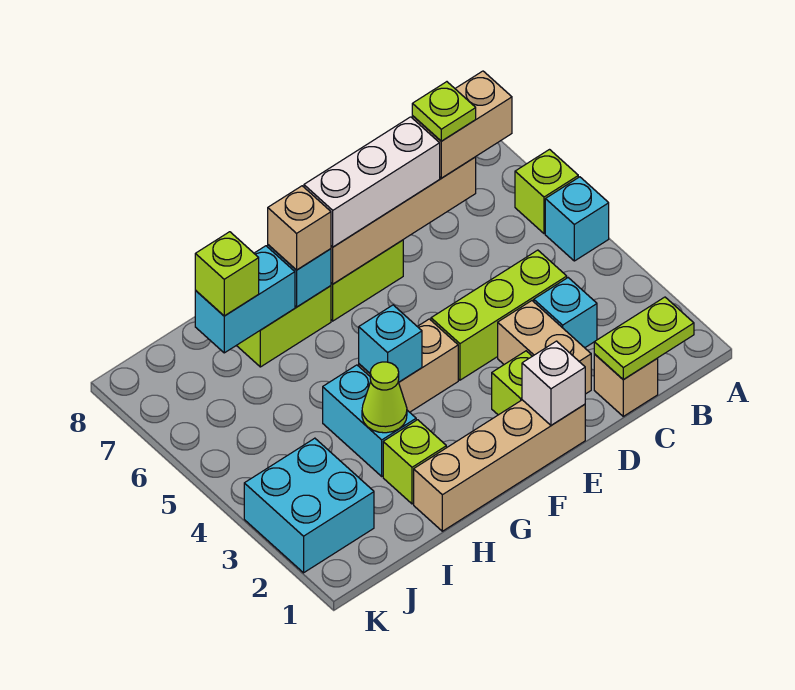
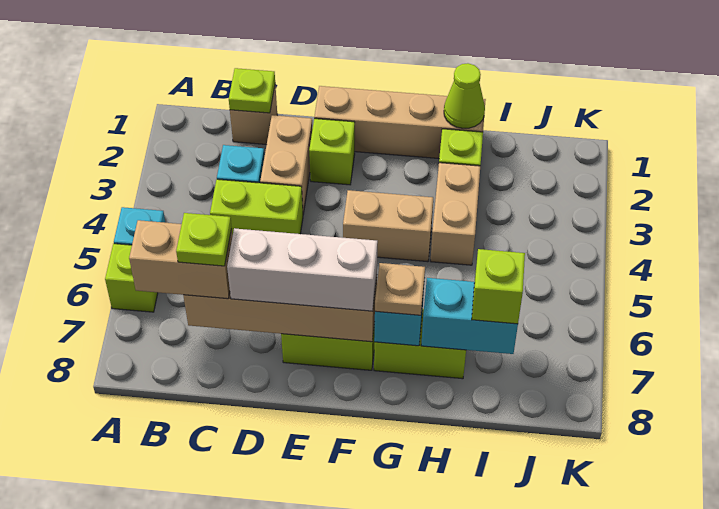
lime plate B1:C1 level 2 -> lime plate C1 level 2
lime brick C4:E4 level 1 -> lime brick C4:D4 level 1
white brick E1 level 2 -> none
cyan brick G4 level 2 -> none
tan brick G7 level 3 -> tan plate G7 level 3
cyan brick H3:H4 level 1 -> tan brick H3:H4 level 1
lime cone H3 level 2 -> lime cone H1 level 2
cyan brick J2:K3 level 1 -> none

